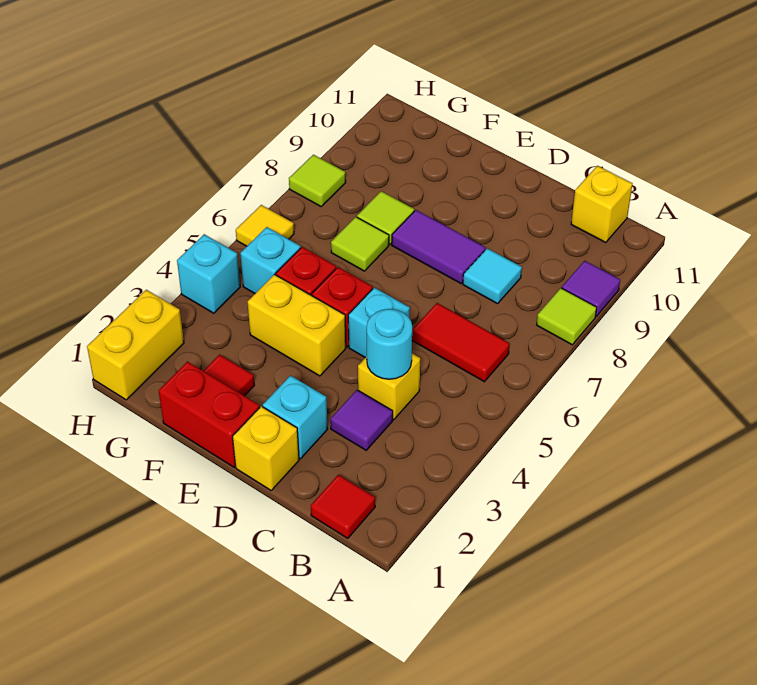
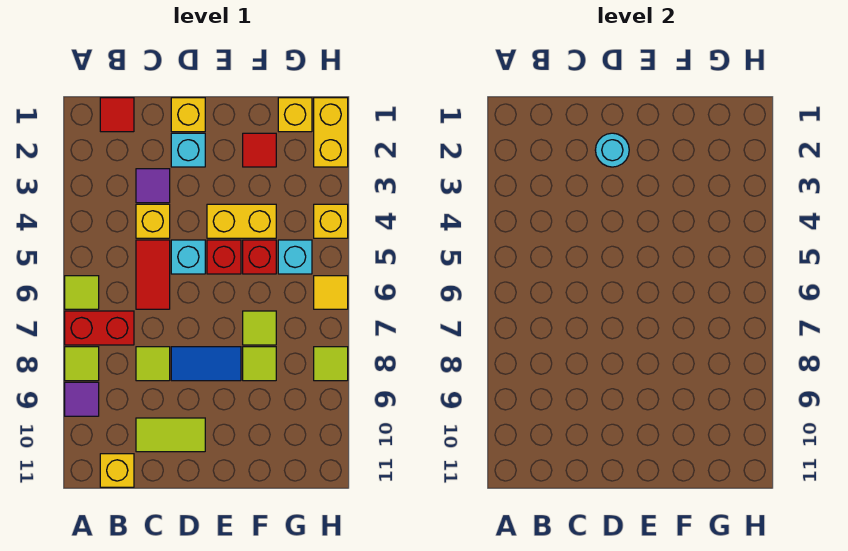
none -> lime tile A6 level 1
red tile B6:C6 level 1 -> red tile C5:C6 level 1
cyan round brick C4 level 2 -> cyan round brick D2 level 2
cyan tile C8 level 1 -> lime tile C8 level 1
none -> lime tile C10:D10 level 1
purple tile D8:E8 level 1 -> blue tile D8:E8 level 1
red brick E1:F1 level 1 -> red brick A7:B7 level 1
none -> yellow brick G1 level 1
cyan brick H4 level 1 -> yellow brick H4 level 1

